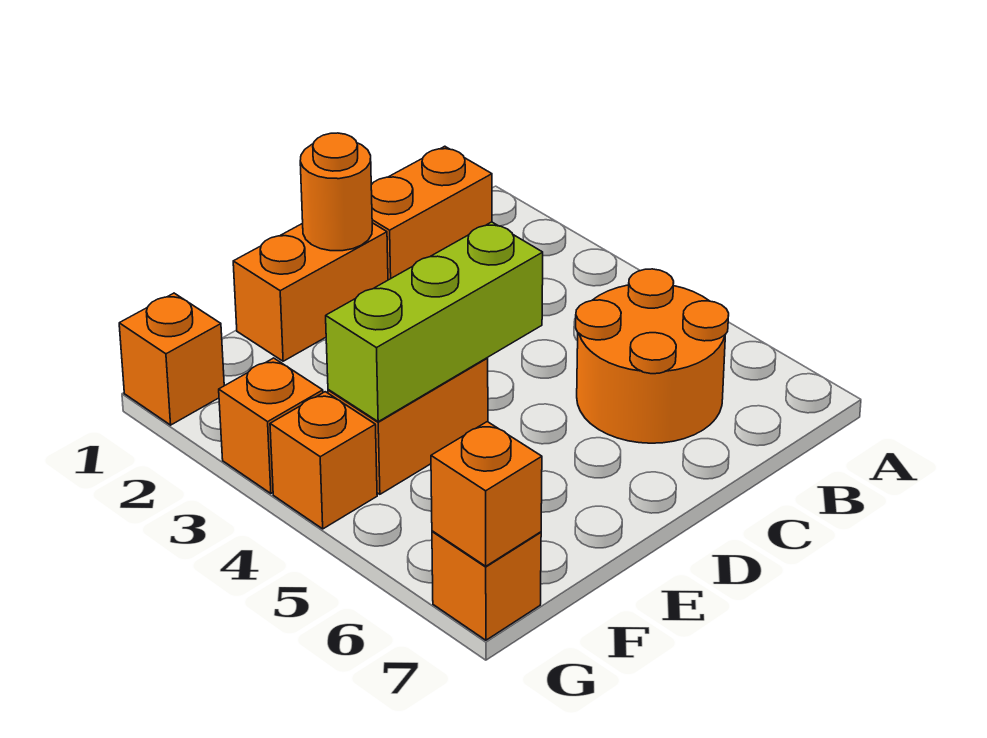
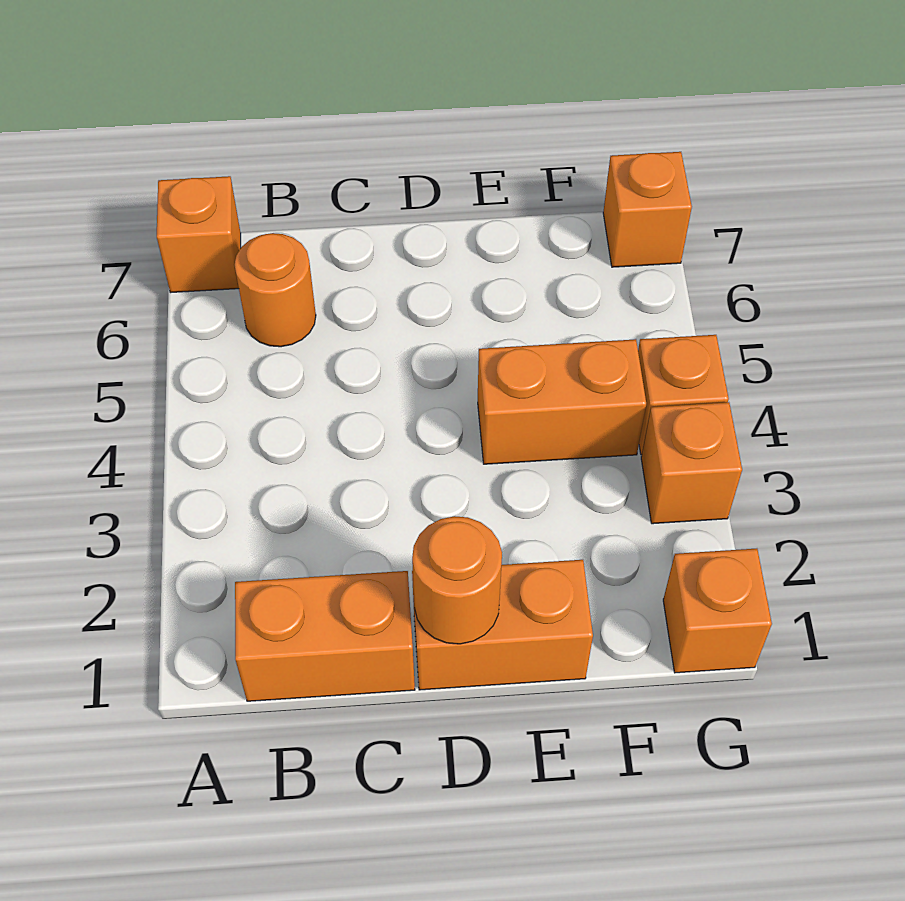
orange round brick B5:C6 level 1 -> orange round brick B6 level 1
lime brick D4:F4 level 2 -> none
orange brick G7 level 2 -> orange brick A7 level 1

